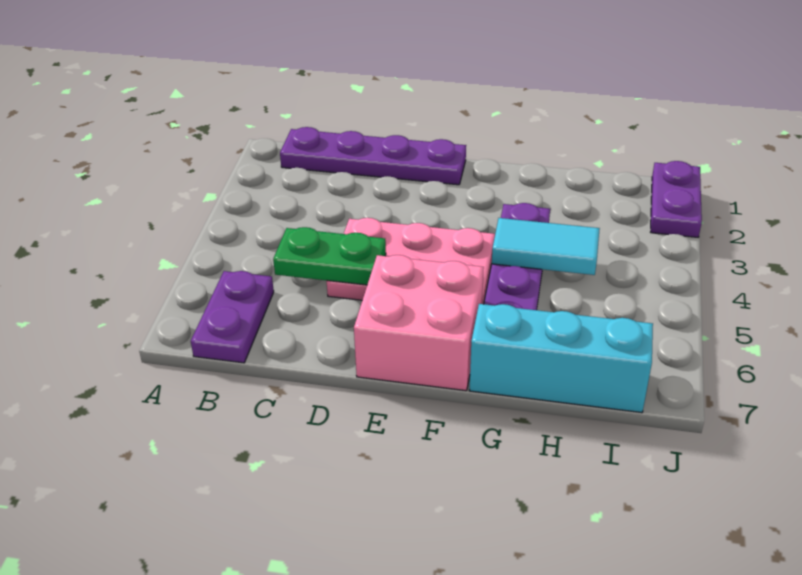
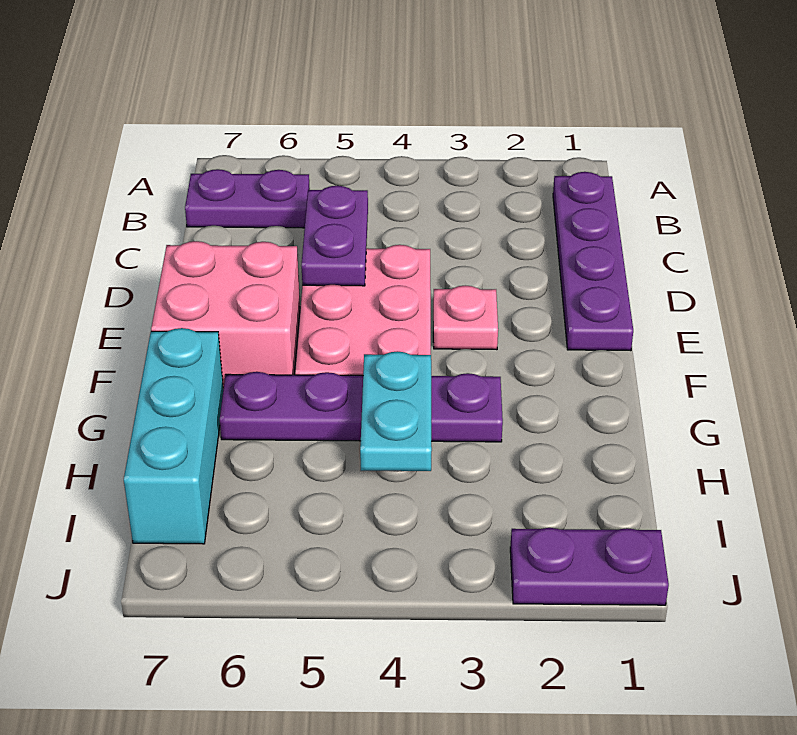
green plate C5:D5 level 2 -> purple plate C5:D5 level 2
none -> pink plate E3 level 1
cyan tile G4:H4 level 2 -> cyan plate G4:H4 level 2

